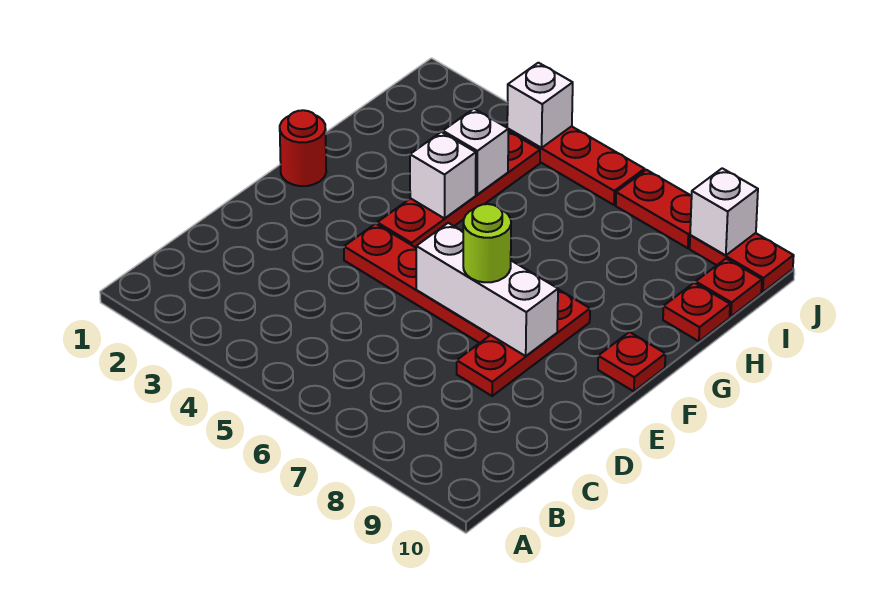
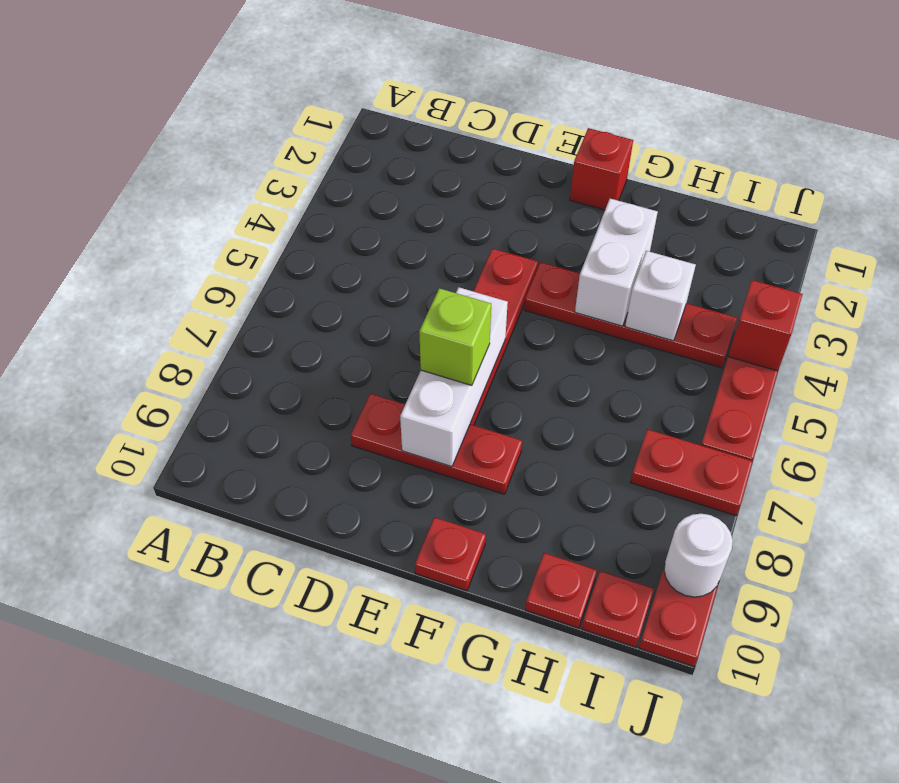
lime round brick E7 level 3 -> lime brick E7 level 3
red round brick F1 level 1 -> red brick F1 level 1
white brick G4 level 2 -> white brick G3:G4 level 2
white brick J4 level 2 -> red brick J4 level 2
red plate J7:J8 level 1 -> red plate I7:J7 level 1
white brick J9 level 2 -> white round brick J9 level 2

